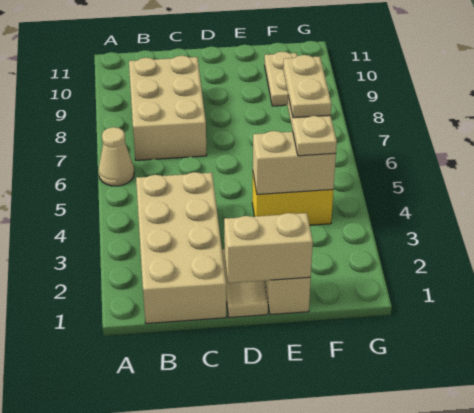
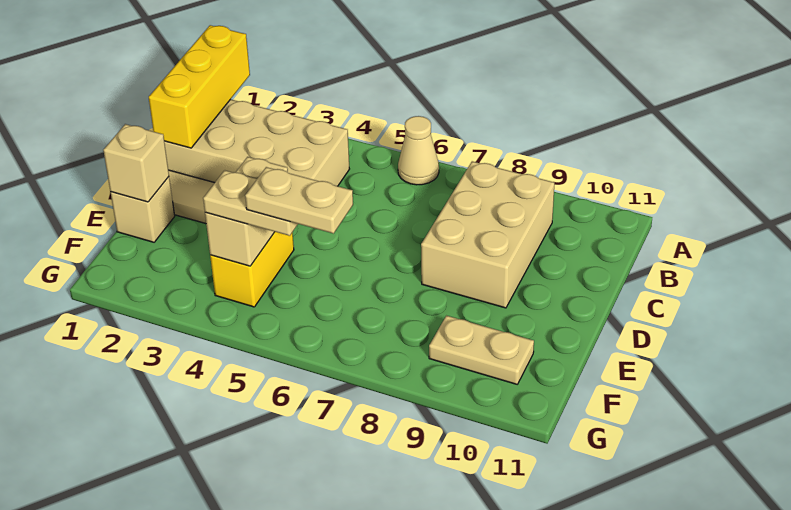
none -> yellow brick A1:C1 level 2
tan brick B7:C9 level 1 -> tan brick B8:D9 level 1
tan brick D1:E1 level 2 -> tan brick E1 level 2

